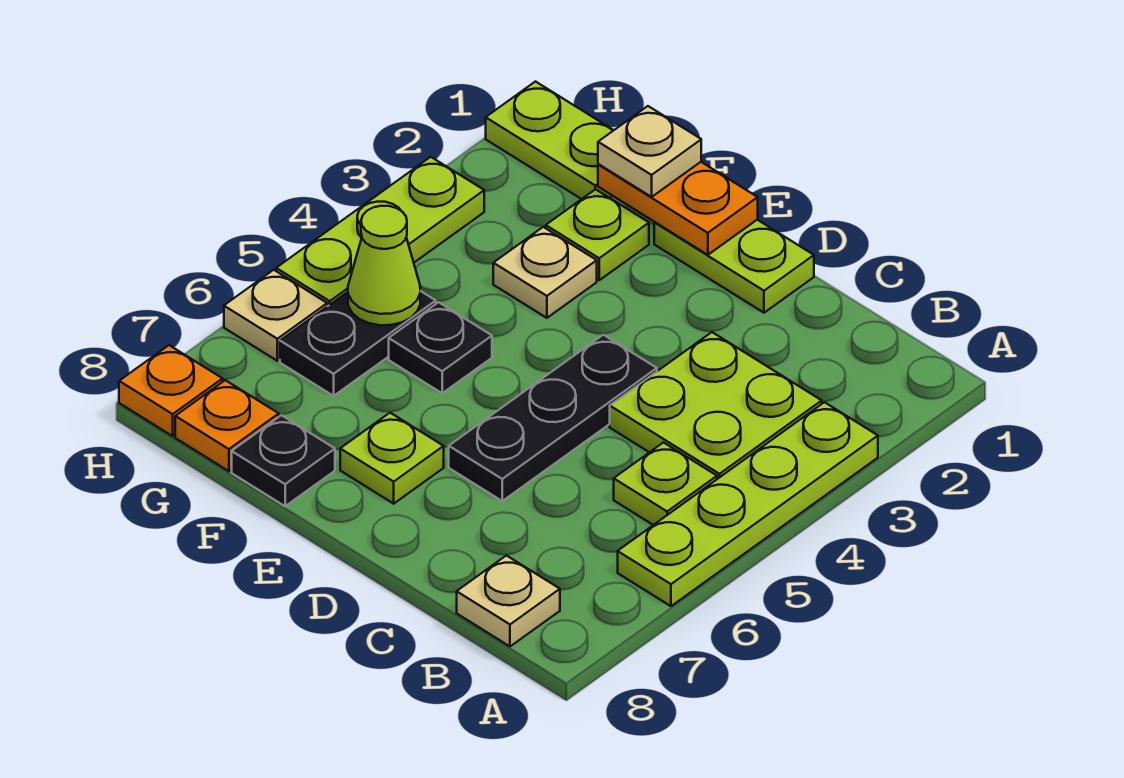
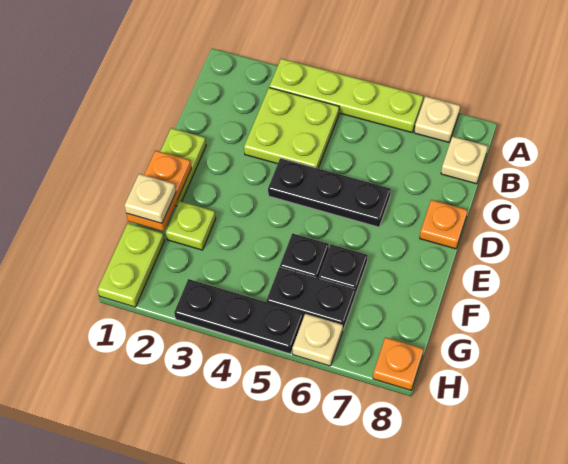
lime plate B5 level 1 -> none
lime plate E7 level 1 -> none
tan plate F3 level 1 -> tan plate A7 level 1
black plate F8 level 1 -> black plate F6 level 1
lime cone G5 level 2 -> none
orange plate G8 level 1 -> orange plate D8 level 1
lime plate H3:H5 level 1 -> black plate H3:H5 level 1

